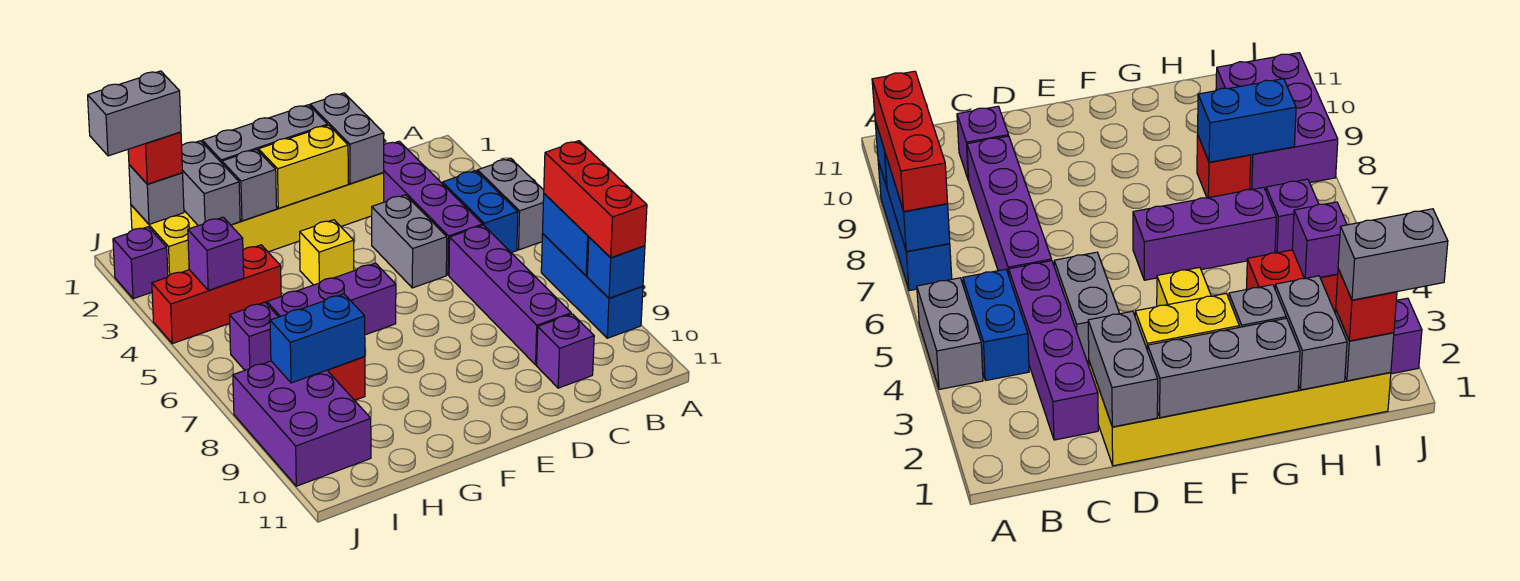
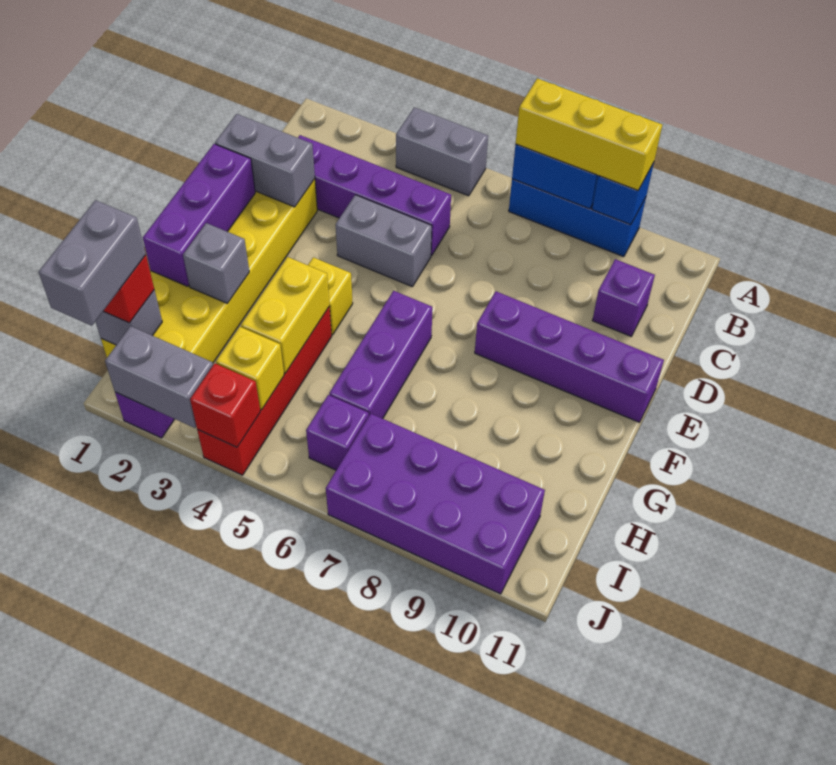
red brick A7:A9 level 3 -> yellow brick A7:A9 level 3
blue brick B4:B5 level 1 -> none
purple brick C6:C9 level 1 -> purple brick E8:E11 level 1
grey brick E1:G1 level 2 -> purple brick E1:G1 level 2
yellow brick E2:F2 level 2 -> yellow brick G4:H4 level 2
grey brick H1:H2 level 2 -> grey brick J2:J3 level 2
red brick H4:J4 level 1 -> red brick G4:J4 level 1
red brick H8 level 1 -> red brick J4 level 2
blue brick H8:I8 level 2 -> none
purple brick I4 level 2 -> yellow brick I4 level 2
purple brick I8:J10 level 1 -> purple brick I7:J10 level 1

